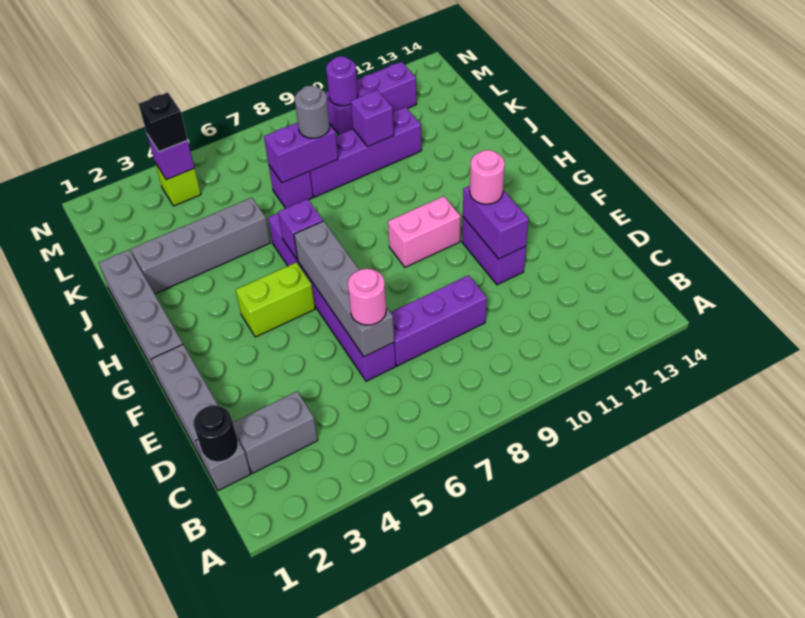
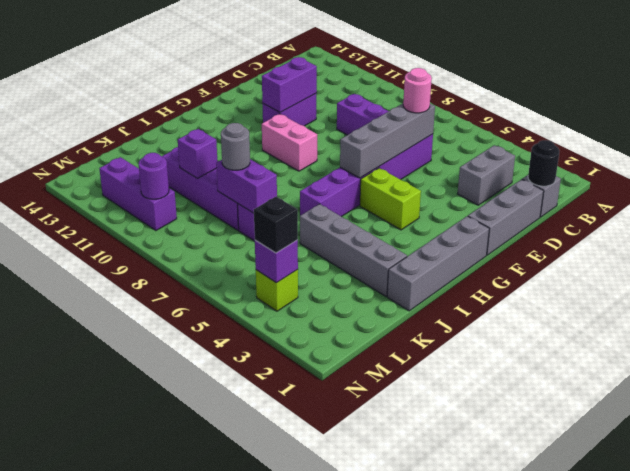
grey brick C2:C3 level 1 -> grey brick C3:D3 level 1
pink round brick F11 level 3 -> none
purple brick H6 level 2 -> none

